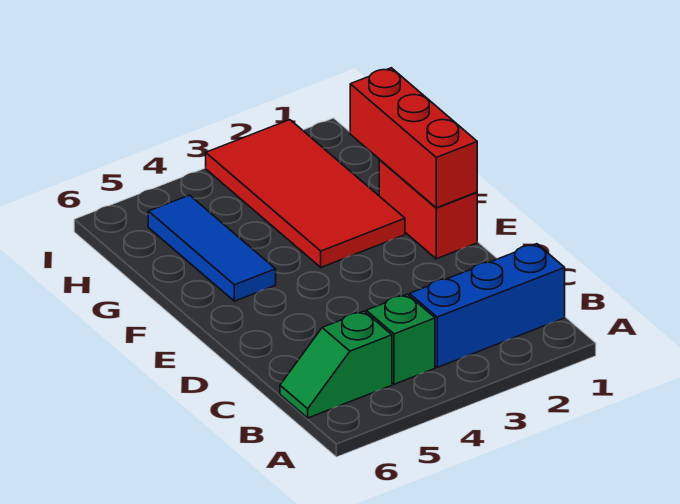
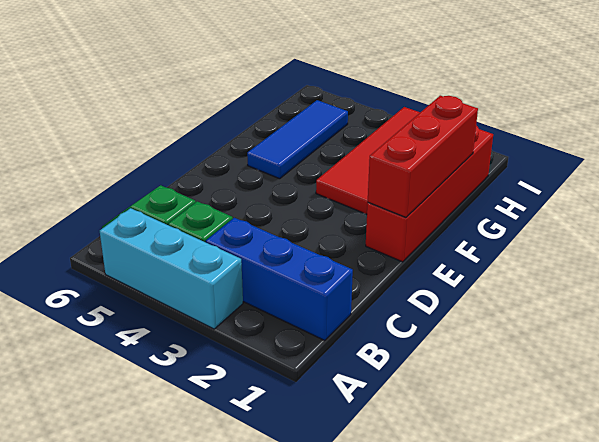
none -> cyan brick A3:A5 level 1
red brick E1:F1 level 1 -> red brick E1:H1 level 1

